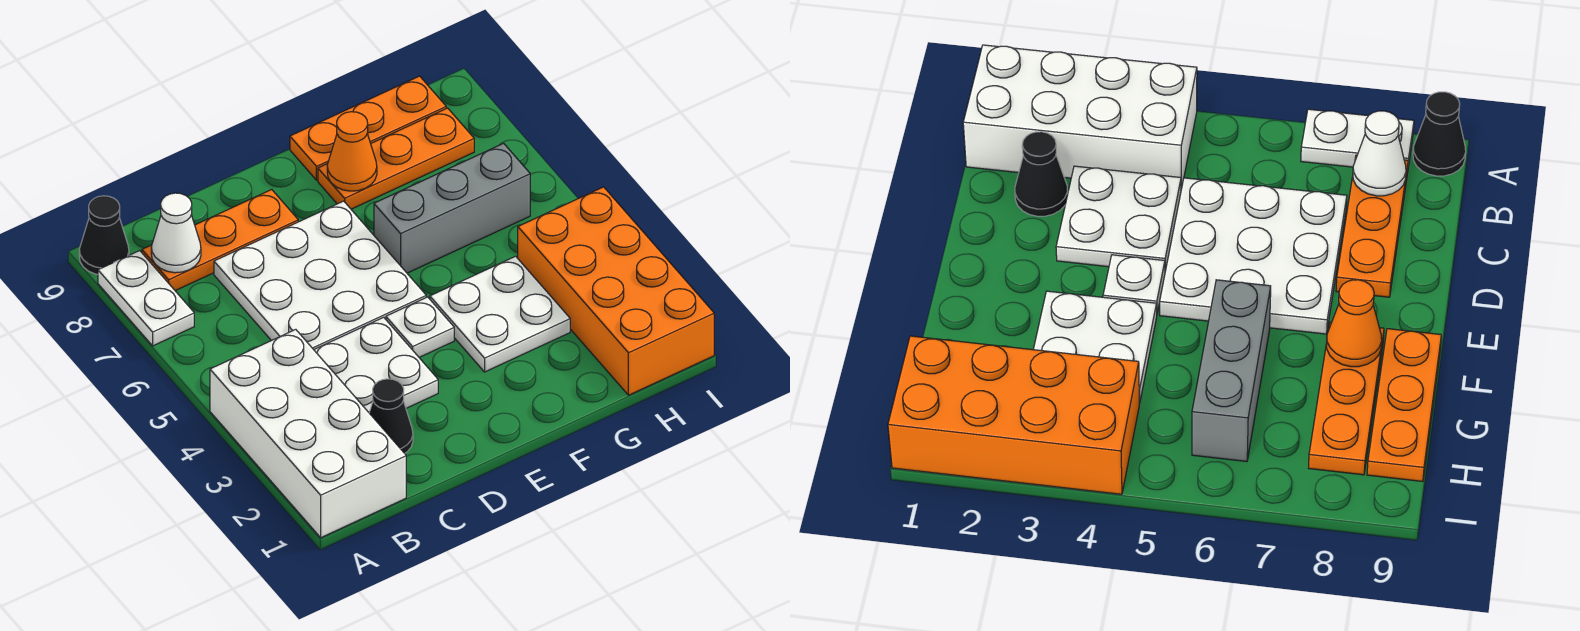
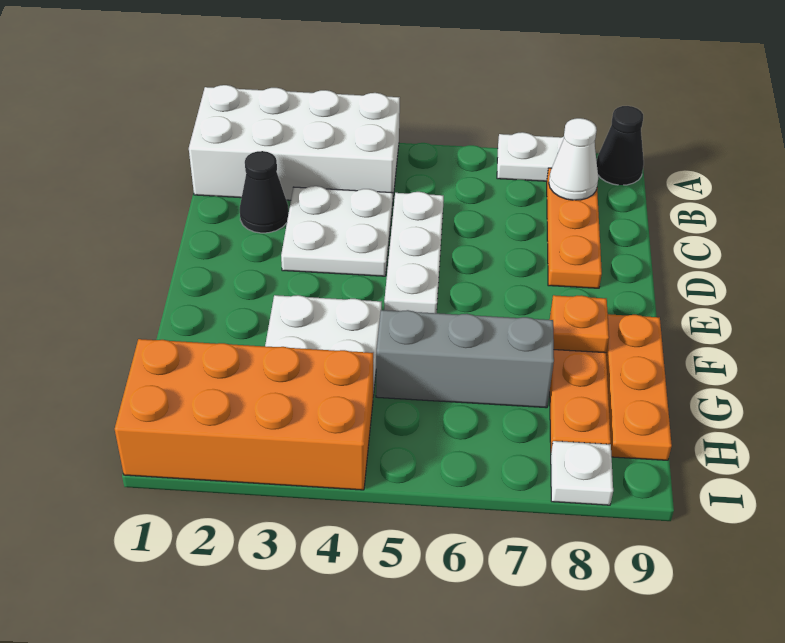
white plate C5:E7 level 1 -> white plate C5:E5 level 1
white plate E4 level 1 -> white plate I8 level 1
grey brick F6:H6 level 1 -> grey brick G5:G7 level 1
orange cone F8 level 2 -> orange plate F8 level 2

